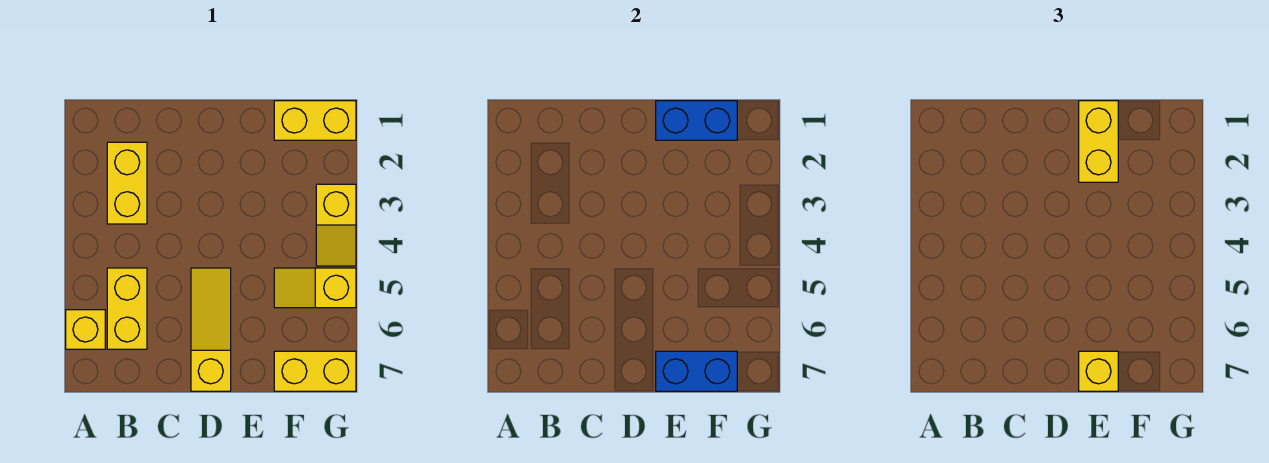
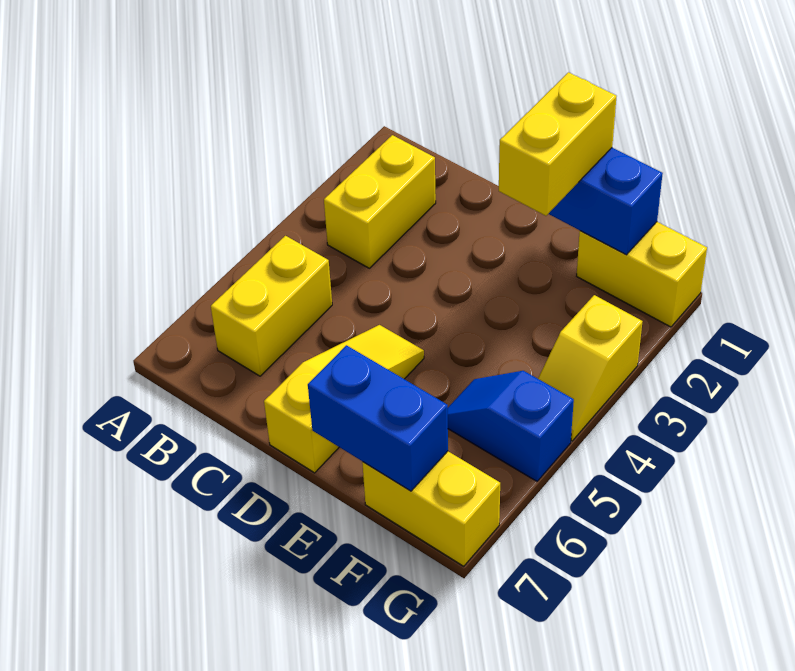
yellow brick A6 level 1 -> none
yellow brick E7 level 3 -> none
yellow slope F5:G5 level 1 top G -> blue slope F5:G5 level 1 top G

